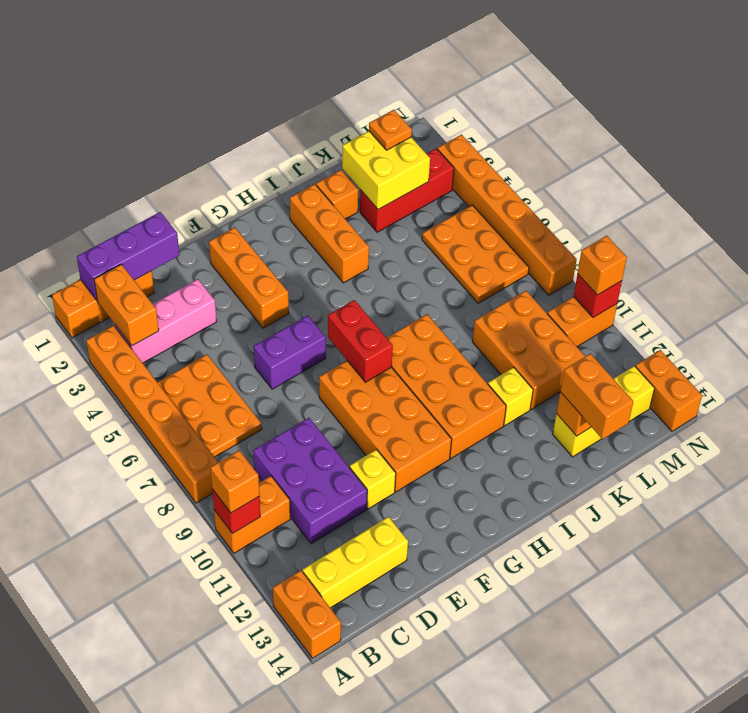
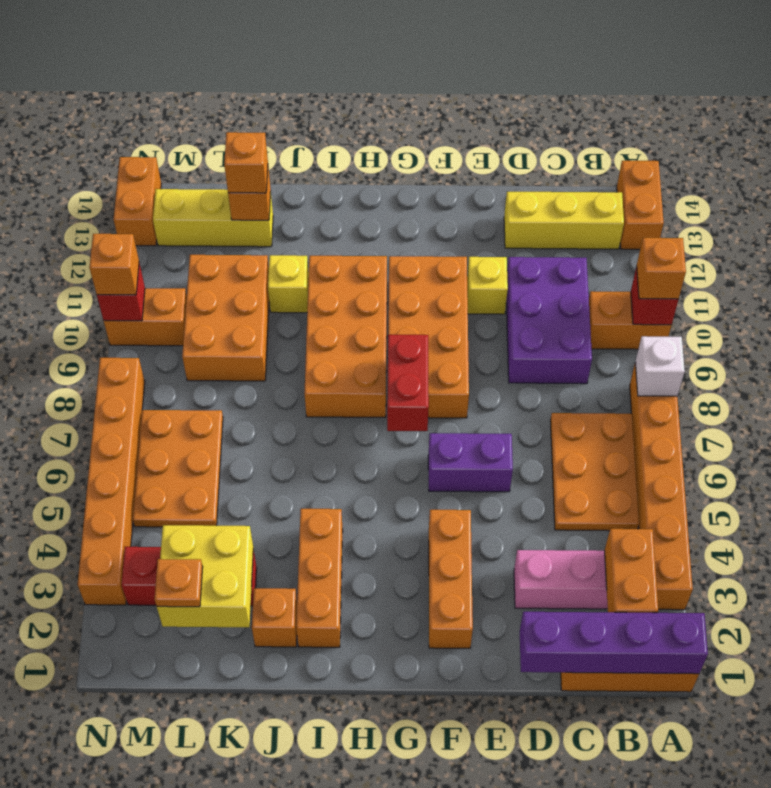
none -> white brick A8 level 2
purple brick B1:D1 level 2 -> purple brick A1:D1 level 2
orange brick K13:K14 level 3 -> orange brick K13 level 3

